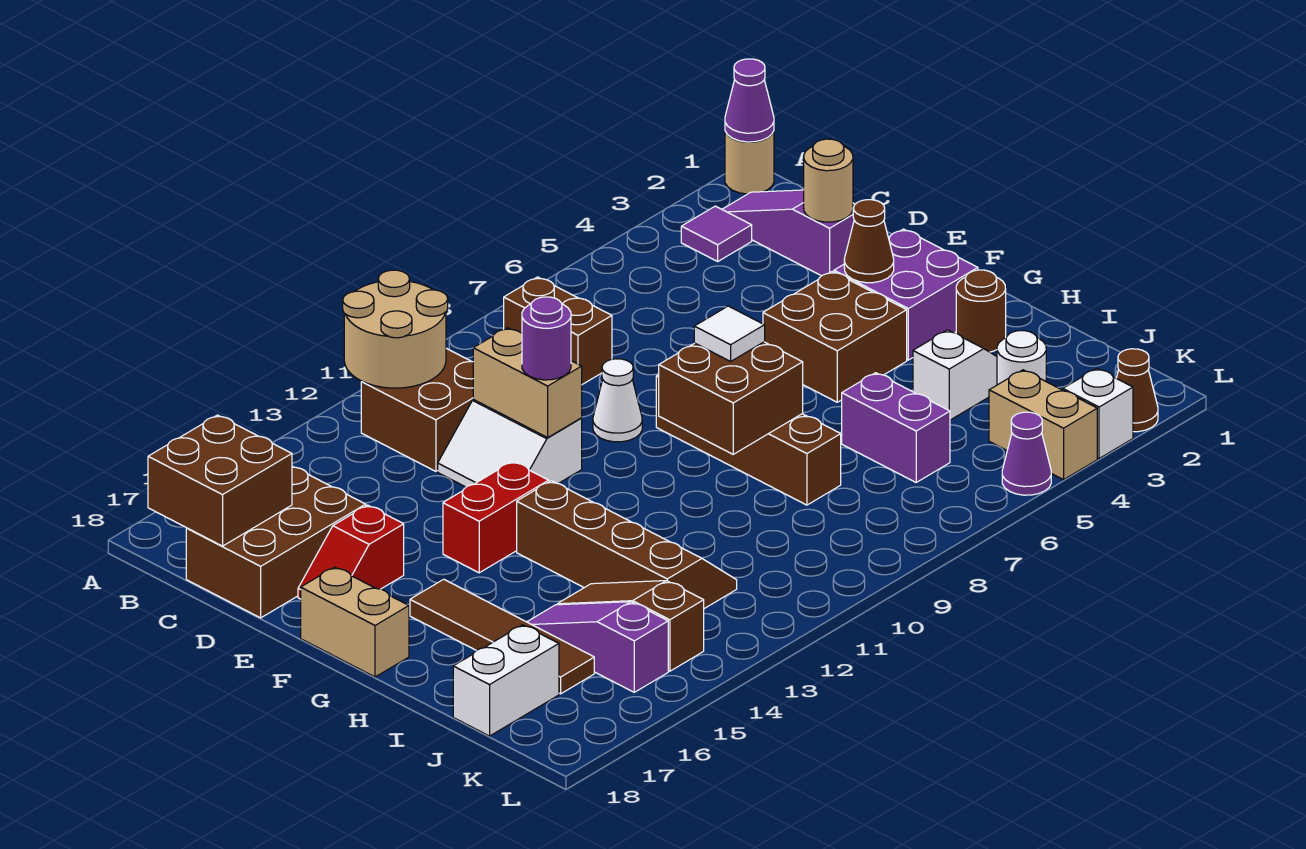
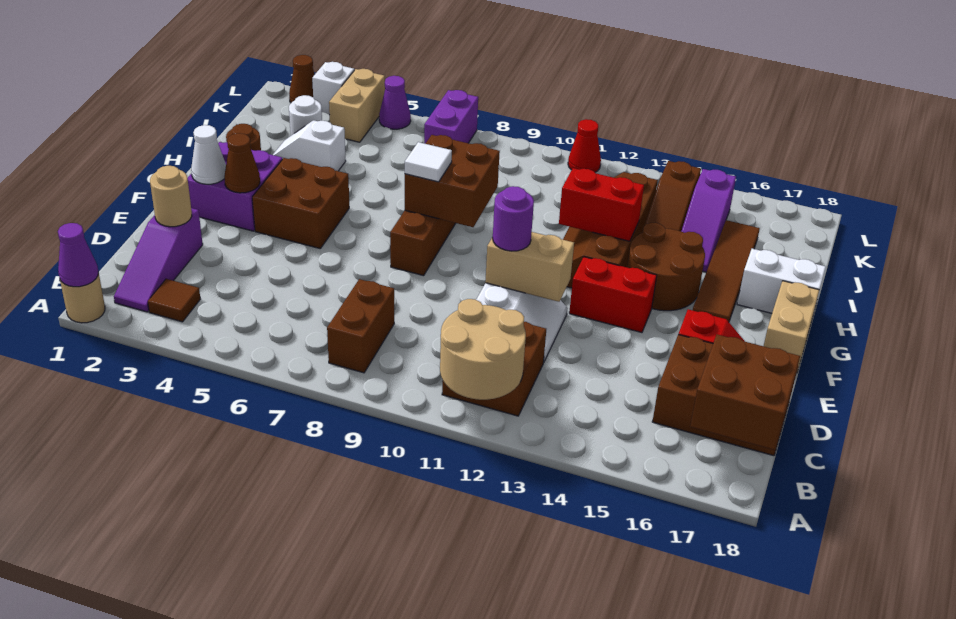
purple tile B3 level 1 -> brown tile B3 level 1
tan brick D11:E11 level 2 -> tan brick E11:E12 level 2
white cone E9 level 1 -> white cone F2 level 2
none -> brown round brick G14:H15 level 1
none -> red brick H12:H13 level 2
purple brick I6:J6 level 1 -> purple brick K7:L7 level 1
white brick J17:J18 level 1 -> white brick H17:H18 level 1
none -> red cone L11 level 1

